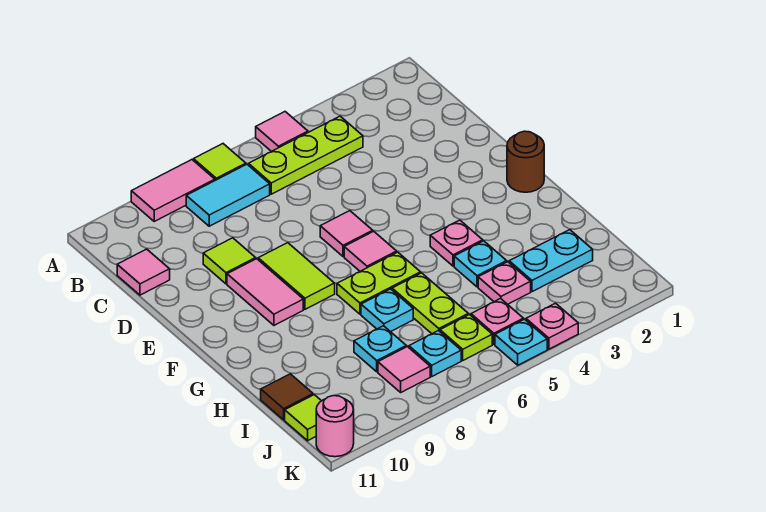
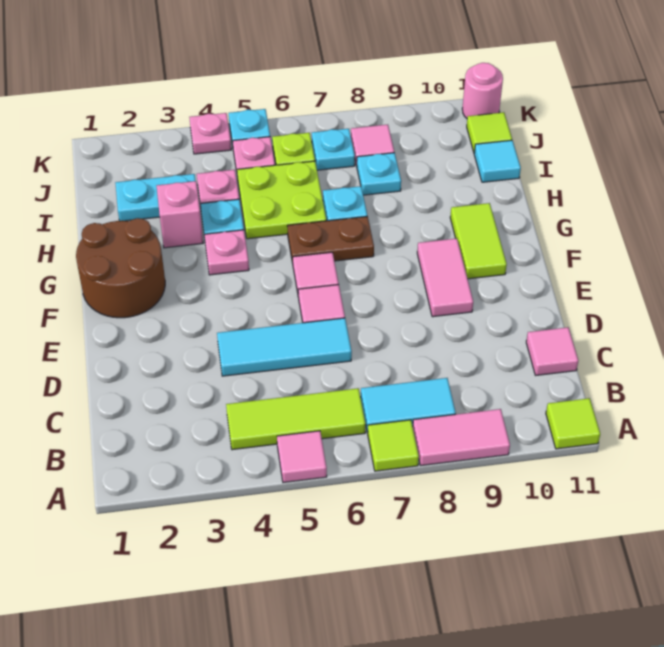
lime plate B4:B6 level 1 -> lime tile B4:B6 level 1
none -> cyan tile D4:D6 level 1
lime tile D9 level 1 -> lime tile A11 level 1
lime tile E8:F8 level 1 -> lime tile F10:G10 level 1
brown round brick F1 level 1 -> brown round brick F1:G2 level 1
lime plate G6:G7 level 1 -> brown plate G6:G7 level 1
none -> pink brick H3 level 1
lime plate H6:I6 level 1 -> lime plate H5:I6 level 1
brown tile I11 level 1 -> cyan tile I11 level 1

